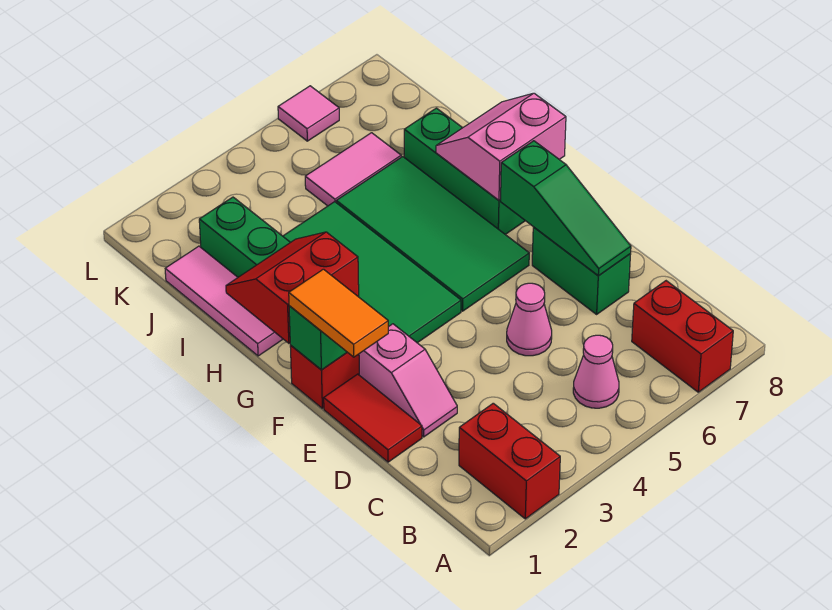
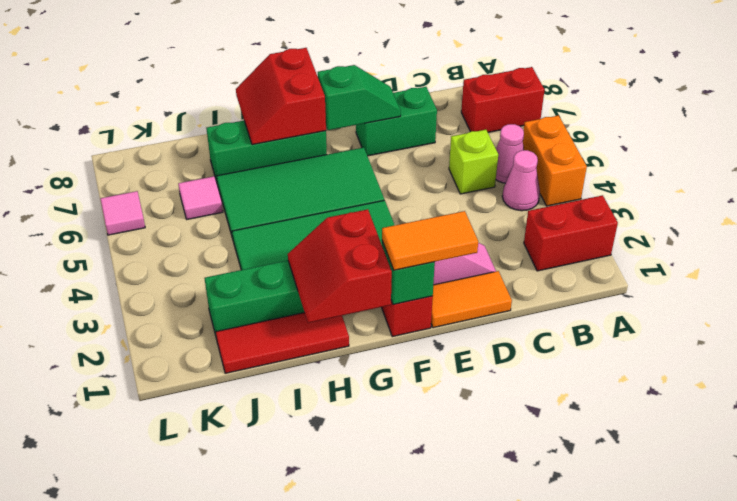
none -> orange brick A4:A5 level 1
none -> lime brick C5 level 1
red tile D1:E1 level 1 -> orange tile D1:E1 level 1
pink cone D5 level 1 -> pink cone B4 level 1
green slope D7:F7 level 2 top F -> green slope E7:F7 level 2 top F
pink slope G7:H8 level 2 top G -> red slope G7:H8 level 2 top G
pink tile H1:J1 level 1 -> red tile H1:J1 level 1
pink tile J5:J6 level 1 -> pink tile J6 level 1

